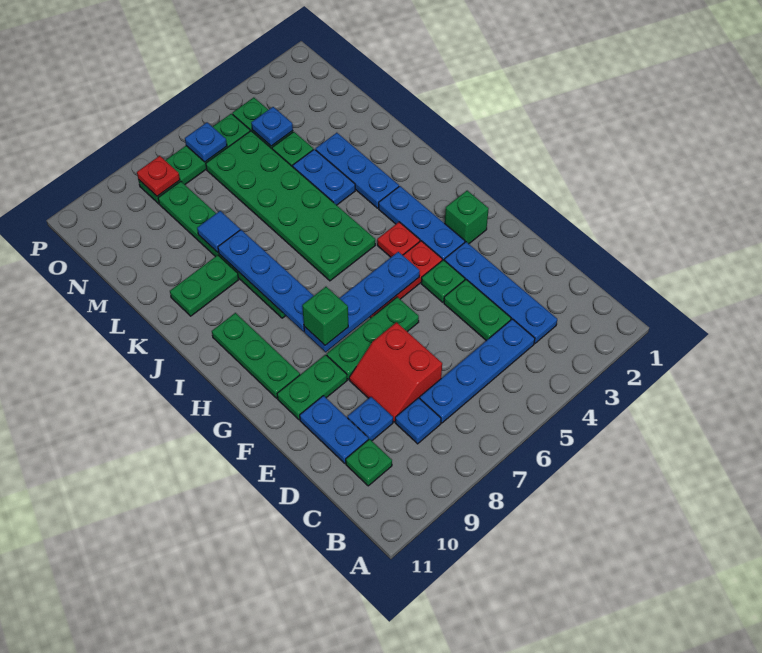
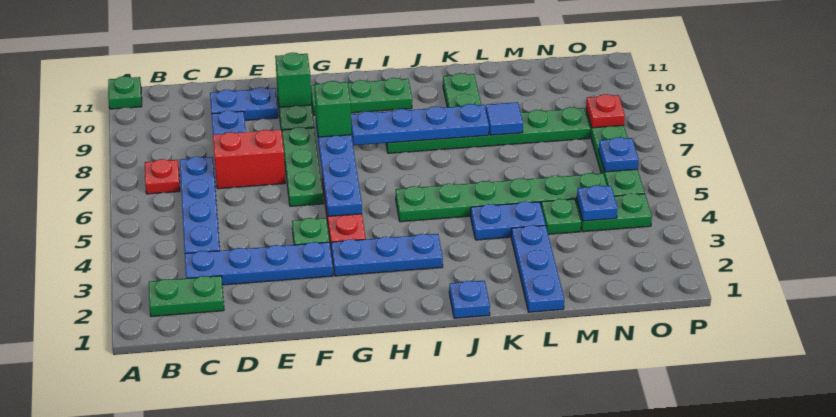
blue plate C8 level 1 -> blue plate J1 level 1
green plate C10 level 1 -> green plate A11 level 1
green plate D4:E4 level 1 -> green plate B2:C2 level 1
green brick G2 level 1 -> green brick F10 level 2
red plate H4 level 1 -> red plate B7 level 1
green plate I5:N6 level 1 -> green plate I5:N5 level 1
blue plate J3:L3 level 1 -> blue plate L1:L3 level 1

